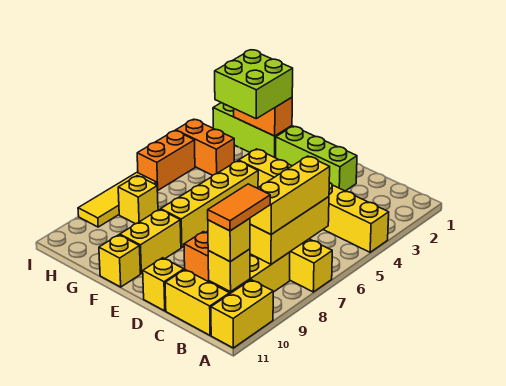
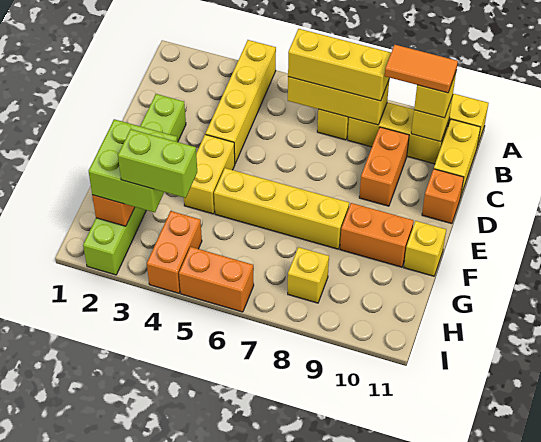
yellow brick D11 level 1 -> orange brick D11 level 1
yellow brick F9:F10 level 1 -> orange brick F9:F10 level 1
none -> lime brick H3:H4 level 4
yellow tile I7:I9 level 1 -> none

